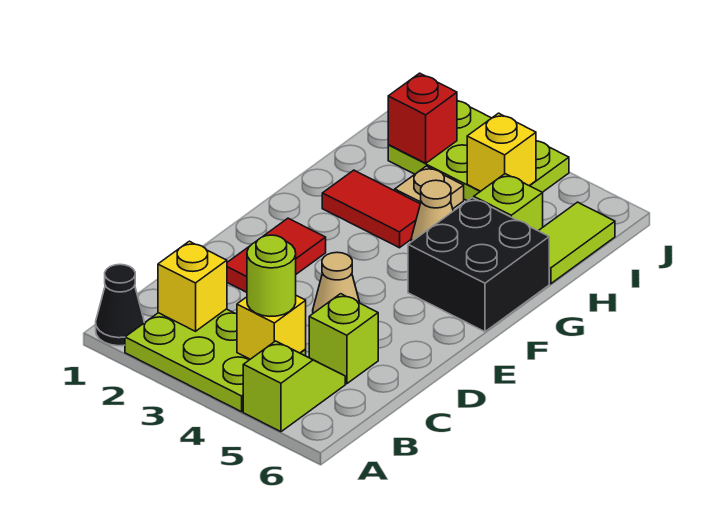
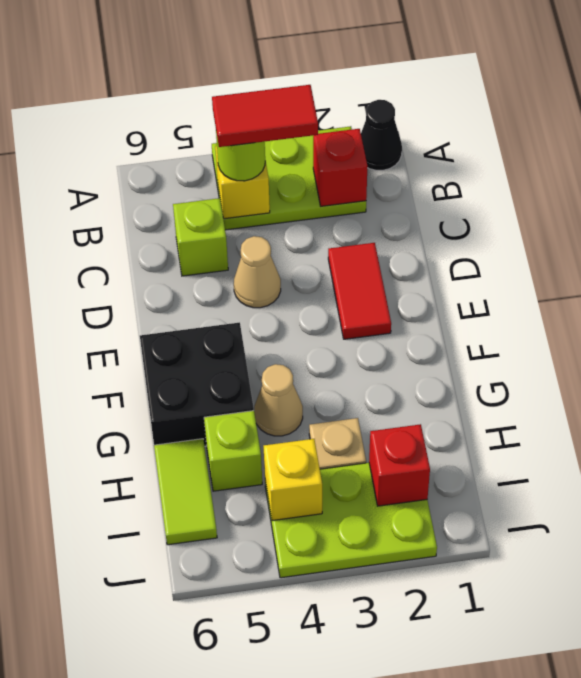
lime slope A5:B5 level 1 top A -> none
yellow brick B2 level 2 -> red brick B2 level 2
red tile G2:G3 level 1 -> red tile B3:B4 level 4

